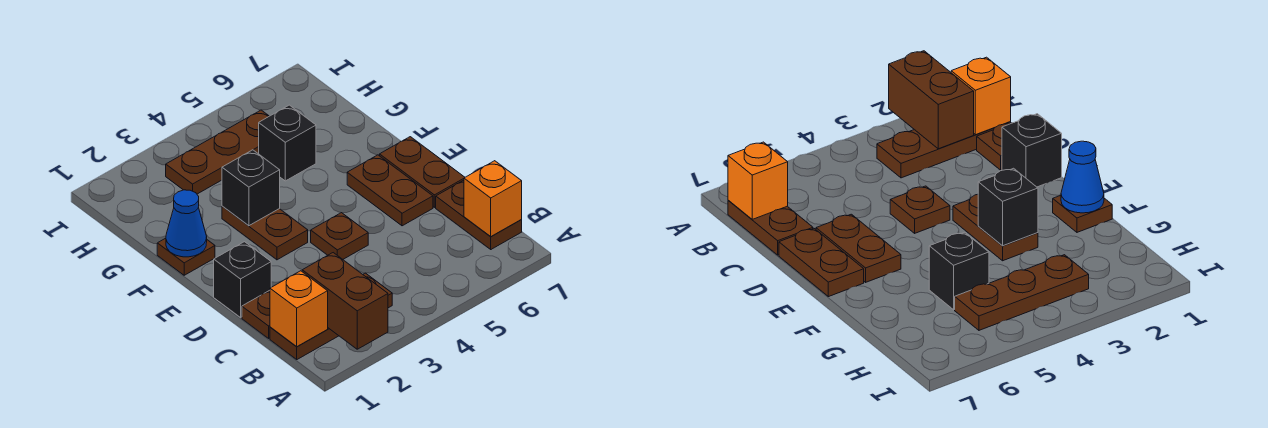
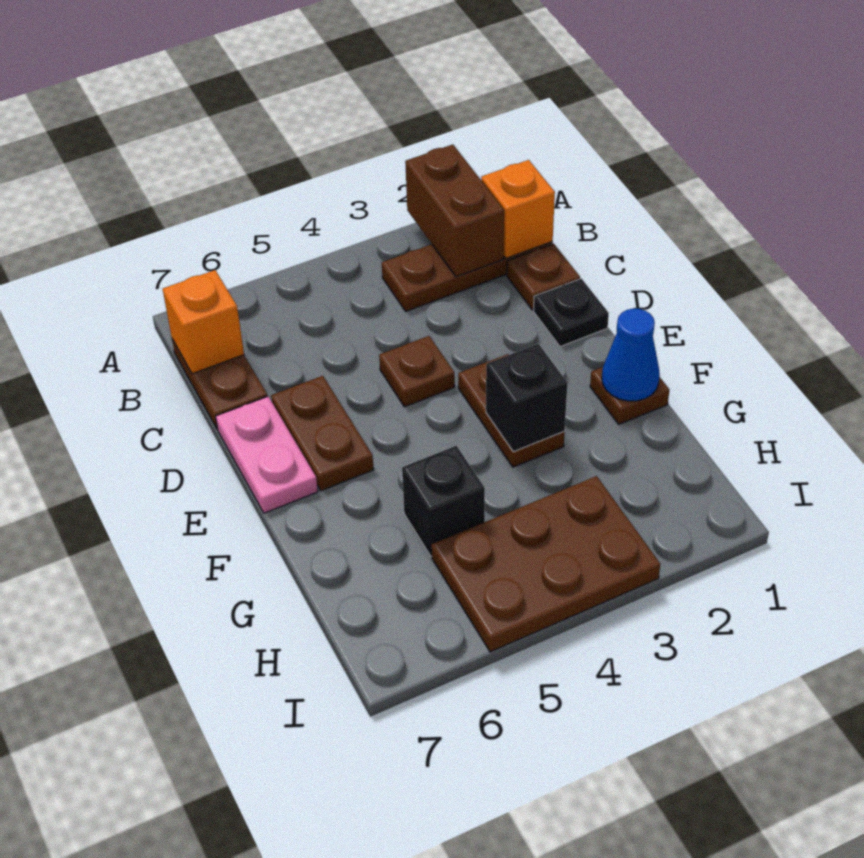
black brick D1 level 1 -> black plate D1 level 1
brown plate D7:E7 level 1 -> pink plate D7:E7 level 1
brown plate H3:H5 level 1 -> brown plate H3:I5 level 1

